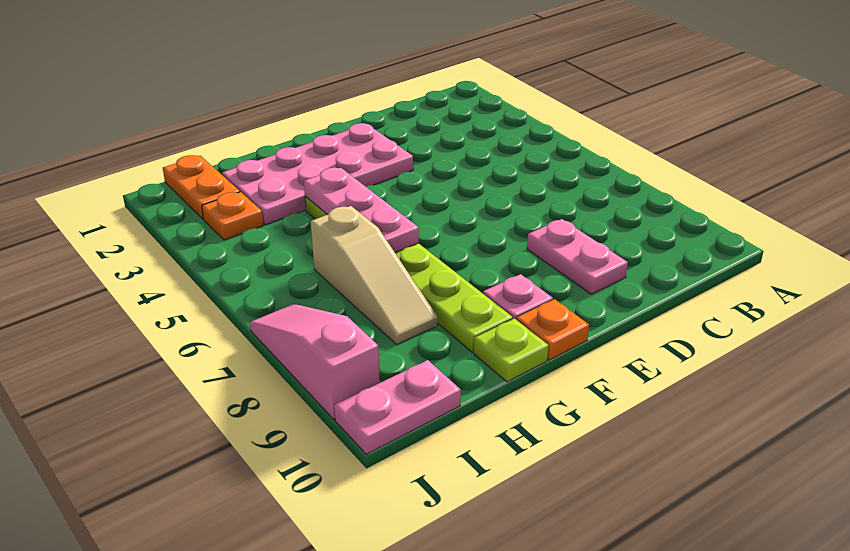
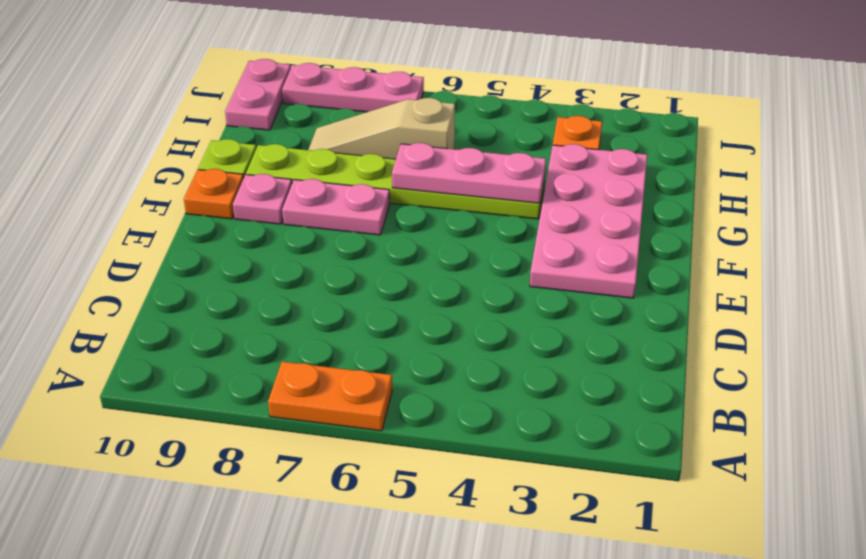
pink plate D8:D9 level 1 -> pink plate F7:F8 level 1
orange plate I1:I2 level 1 -> orange plate A6:A7 level 1
pink slope J7:J9 level 1 top 9 -> pink plate J7:J9 level 1

